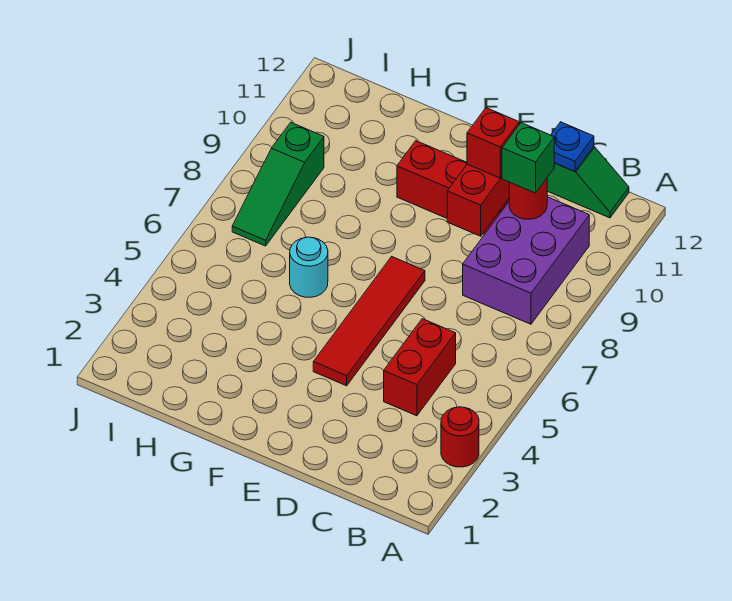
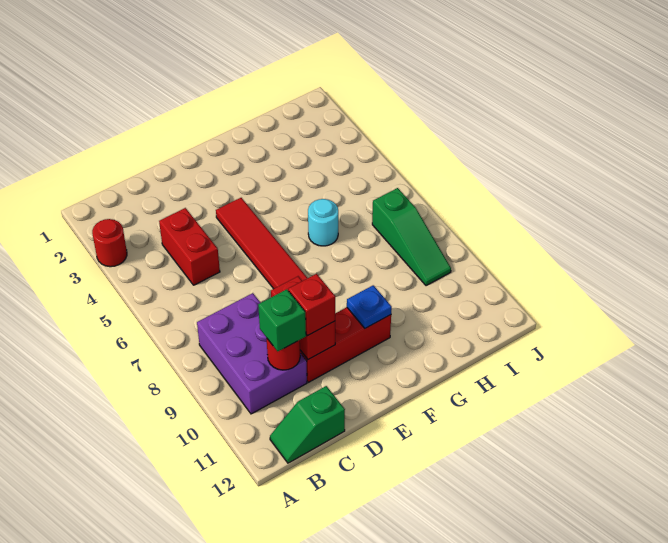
blue plate C12 level 2 -> blue plate F10 level 2
green slope I7:I9 level 1 top 9 -> green slope I7:I9 level 1 top 7

